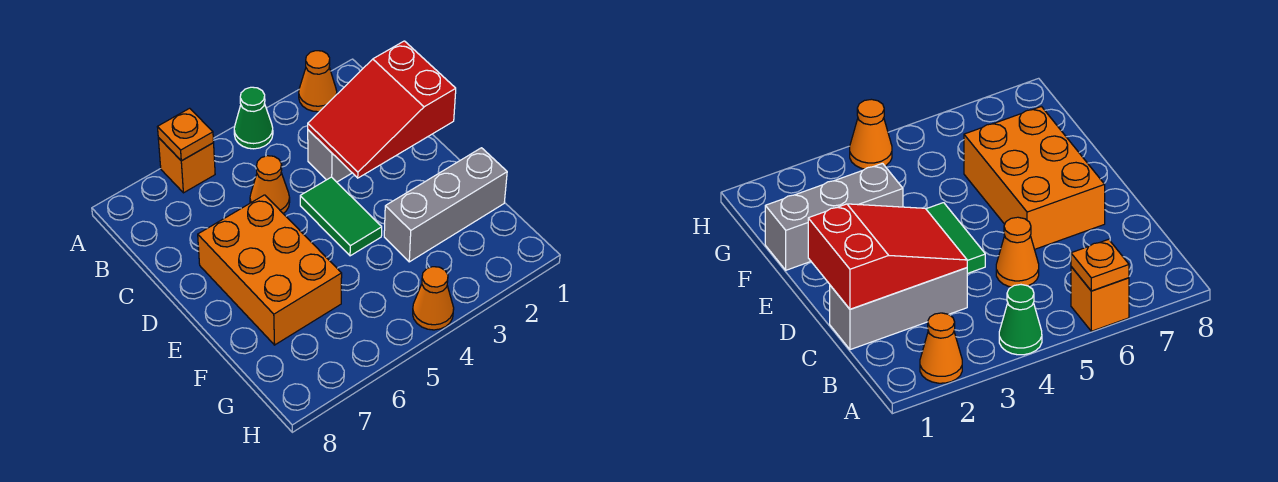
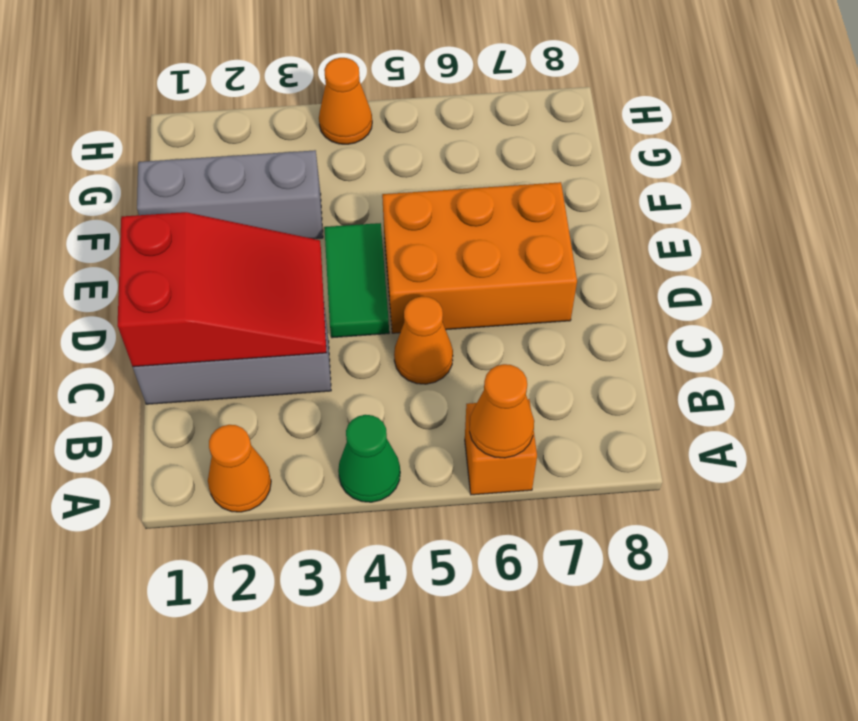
orange plate A6 level 2 -> orange cone A6 level 2
orange brick D6:F7 level 1 -> orange brick D5:E7 level 1

